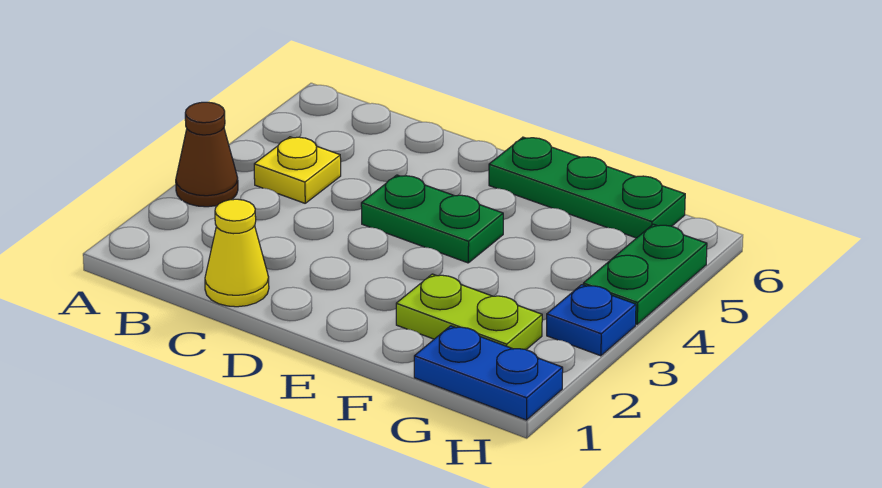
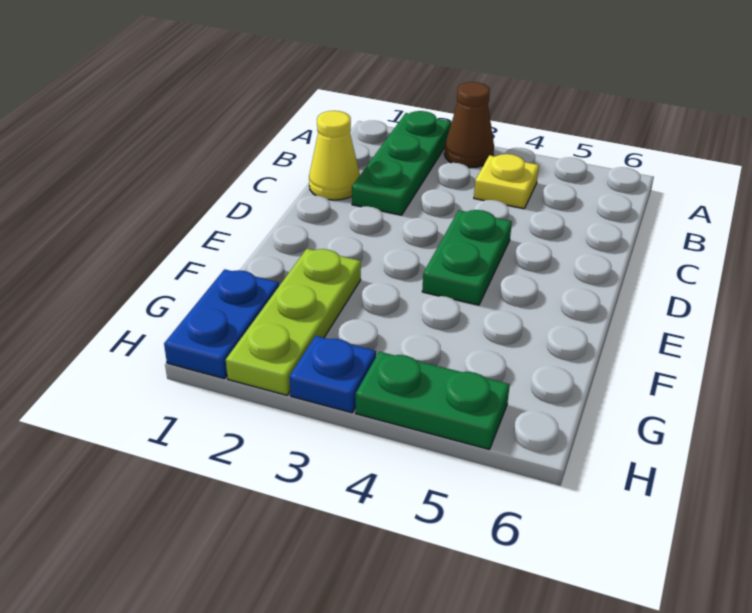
green plate E6:G6 level 1 -> green plate A2:C2 level 1
lime plate F2:G2 level 1 -> lime plate F2:H2 level 1

